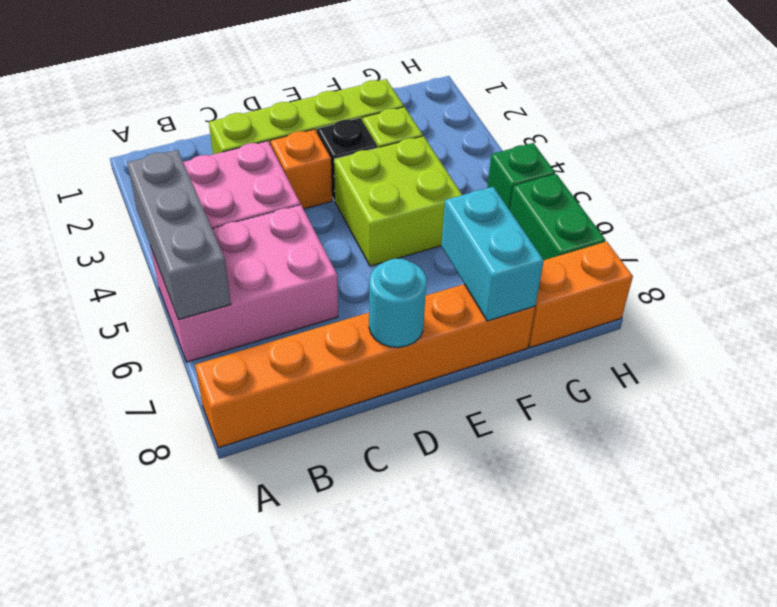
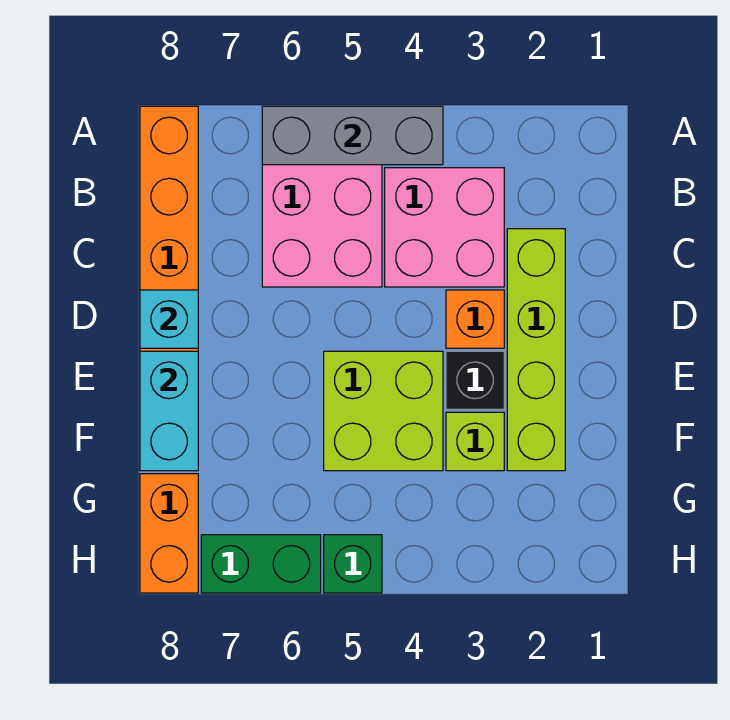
cyan round brick D8 level 2 -> cyan brick D8 level 2
cyan brick F7:F8 level 2 -> cyan brick E8:F8 level 2

